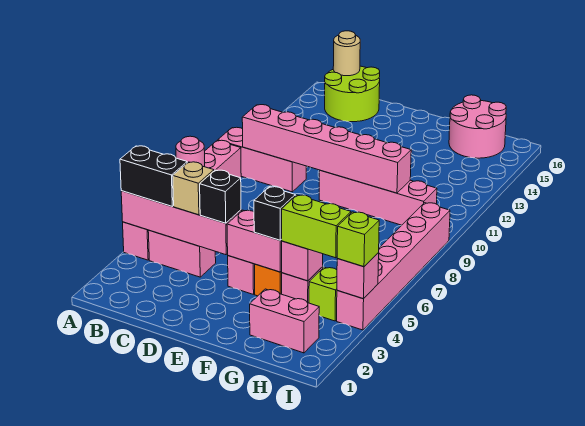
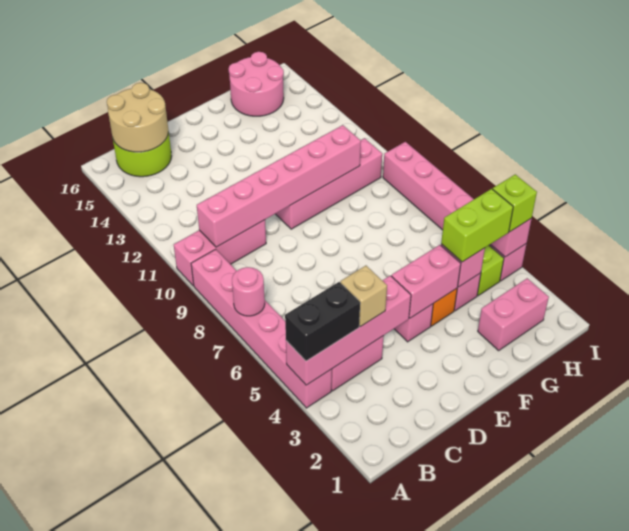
tan round brick B16 level 2 -> tan round brick B15:C16 level 2
black brick D4 level 3 -> none
black brick F4 level 3 -> none

